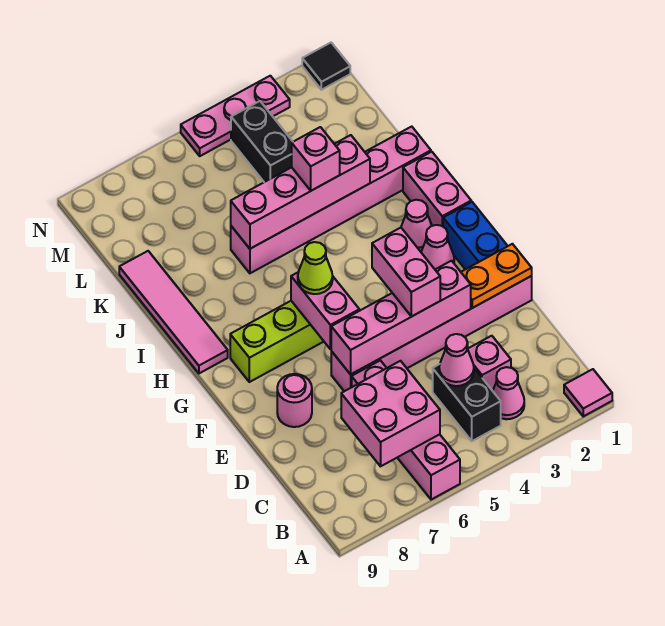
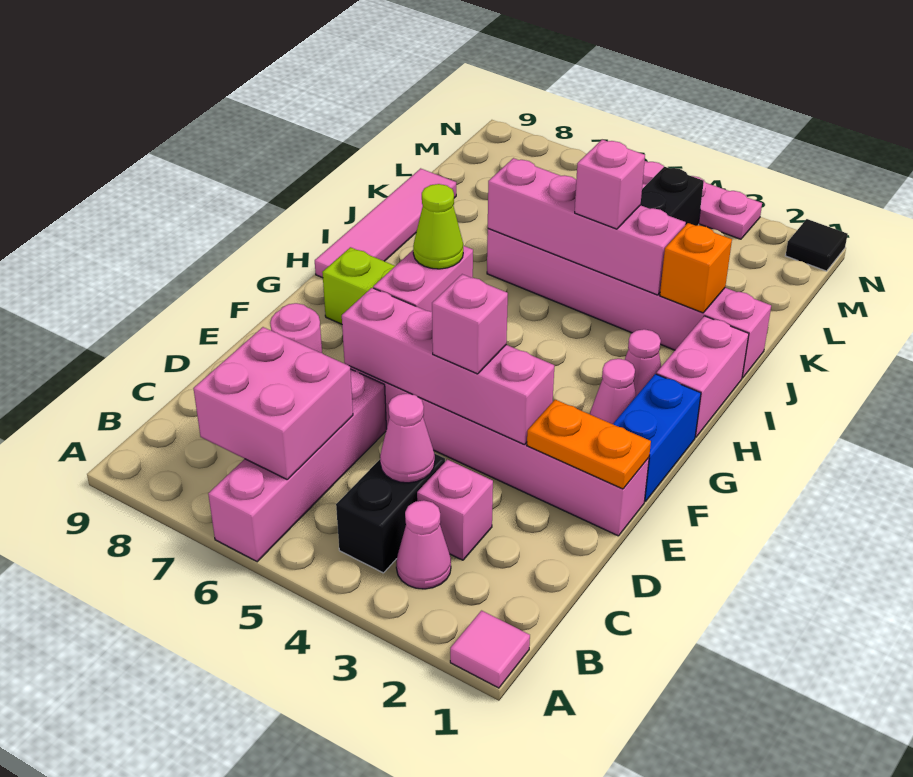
pink brick E4:F4 level 3 -> pink brick E4 level 3
none -> orange brick J2 level 2

